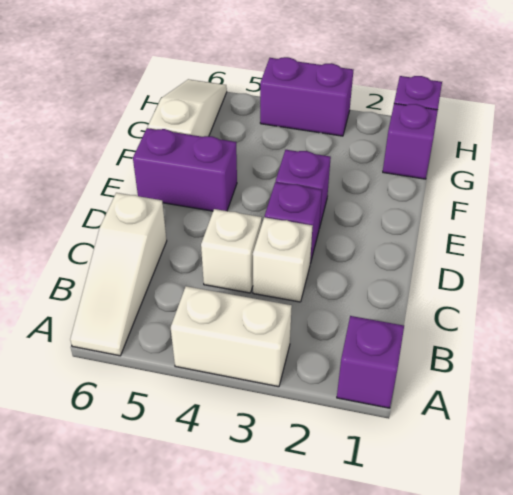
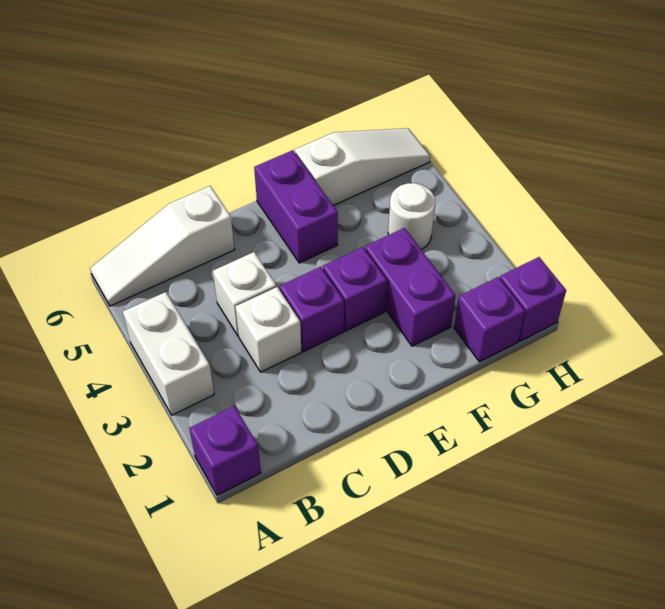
none -> white round brick G4 level 1
purple brick H3:H4 level 1 -> purple brick F2:F3 level 1

